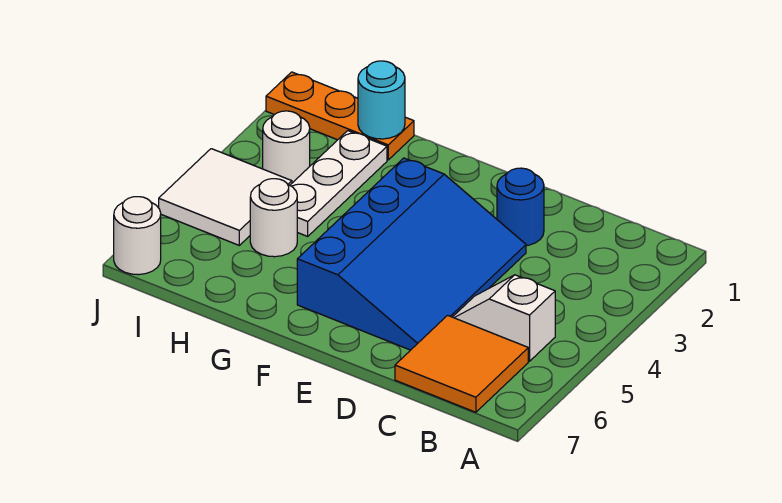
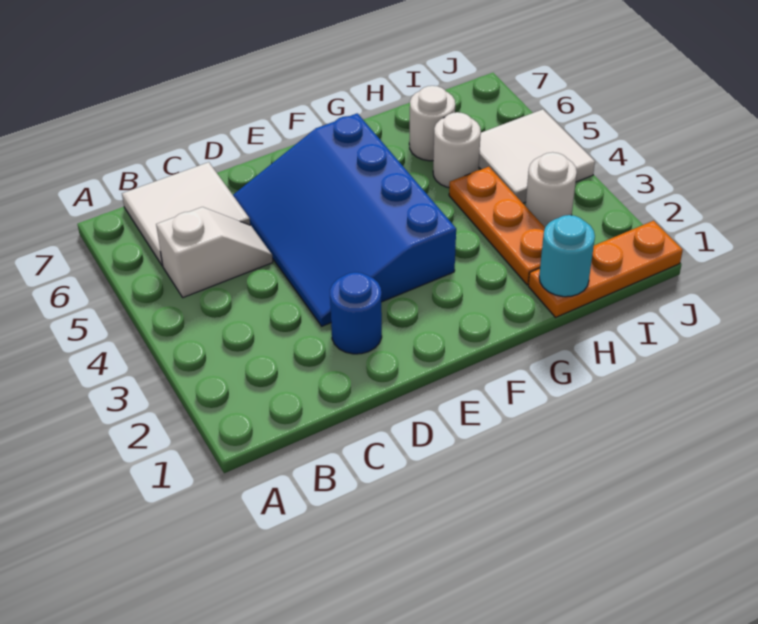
orange tile B6:C7 level 1 -> white tile B6:C7 level 1
white plate H2:H4 level 1 -> orange plate H2:H4 level 1
white round brick J7 level 1 -> white round brick H6 level 1

